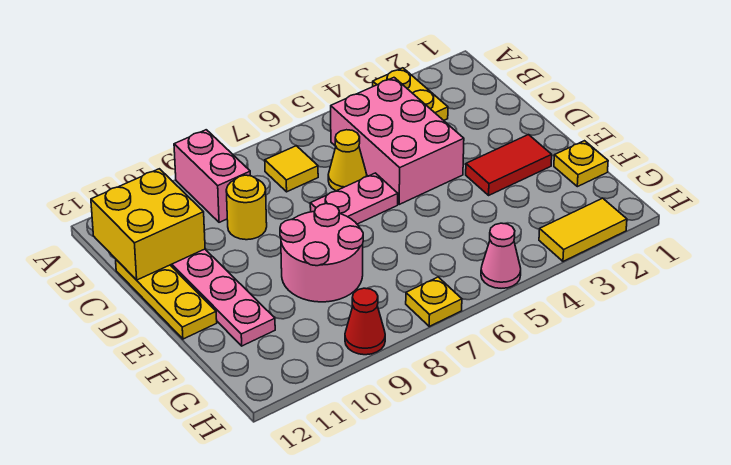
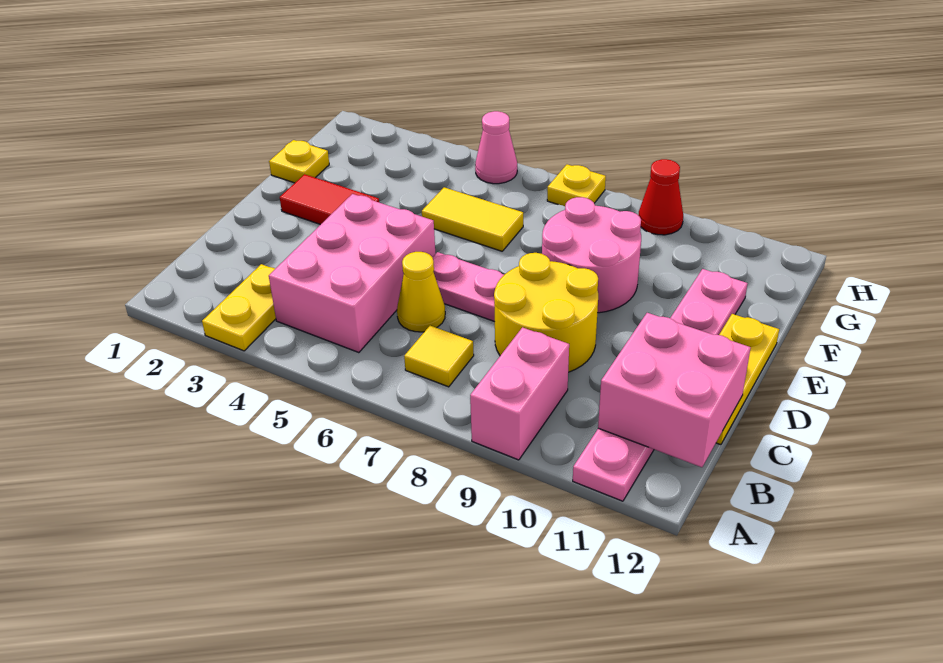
yellow brick B11:C12 level 2 -> pink brick B11:C12 level 2
yellow round brick C9 level 1 -> yellow round brick C8:D9 level 1
yellow tile H2:H3 level 1 -> yellow tile F5:F6 level 1

